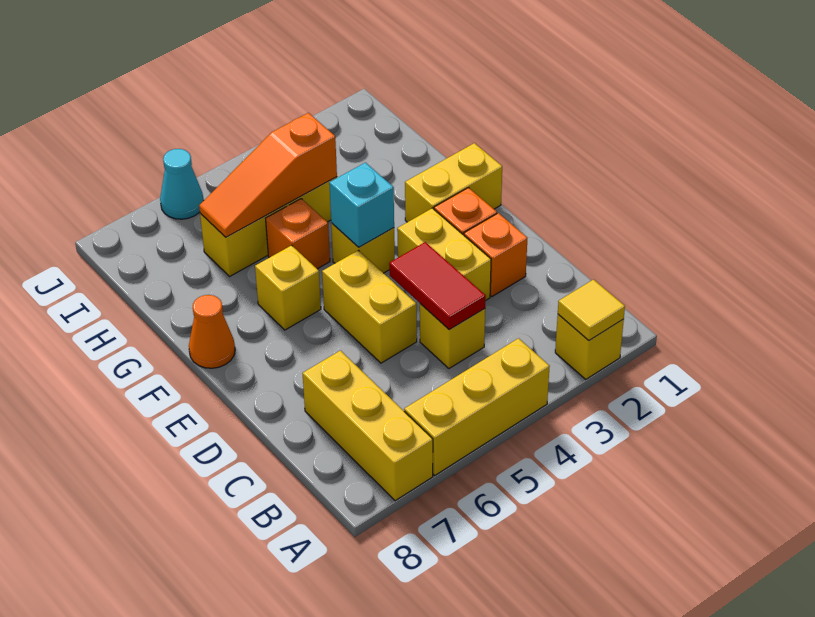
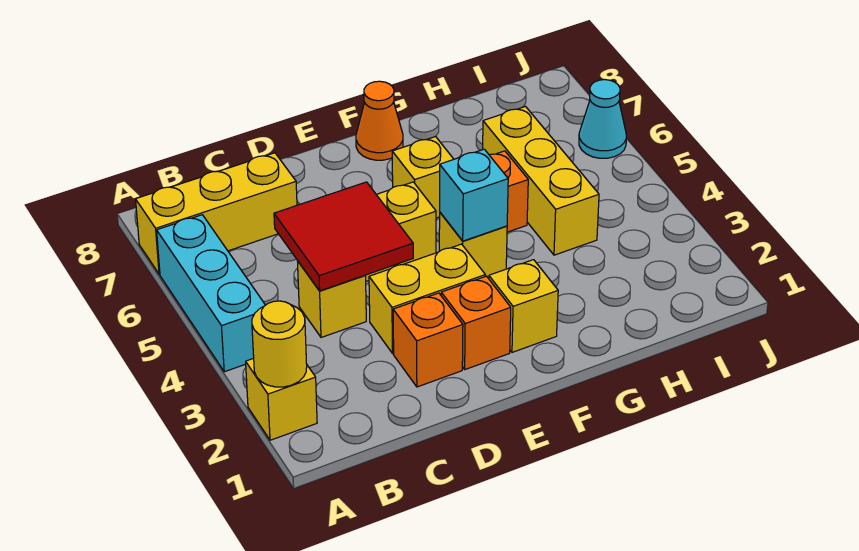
yellow tile A2 level 2 -> yellow round brick A2 level 2
yellow brick A4:A6 level 1 -> cyan brick A4:A6 level 1
red tile C4:D4 level 2 -> red tile C4:D5 level 2
yellow brick F1:F2 level 1 -> yellow brick F2 level 1
orange slope H4:H6 level 2 top 4 -> none

